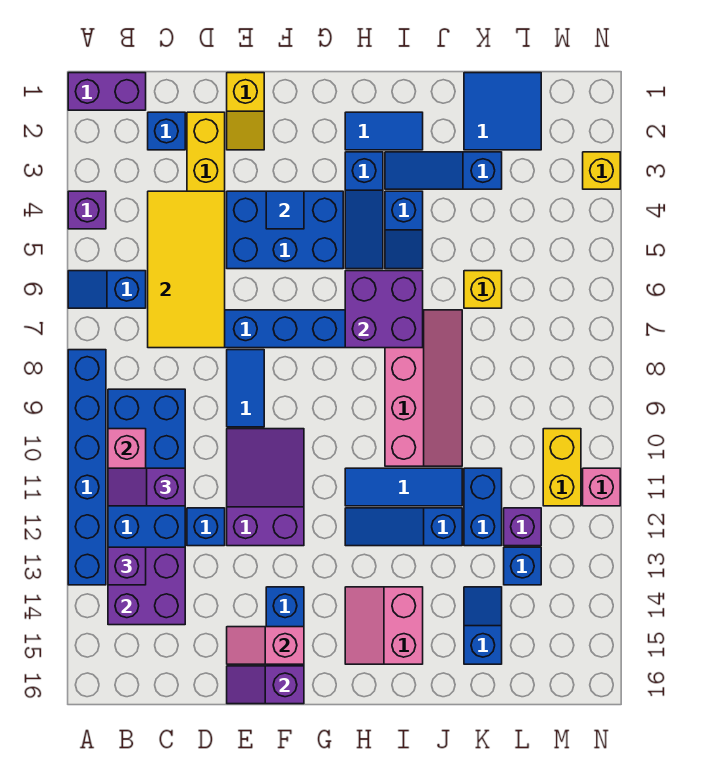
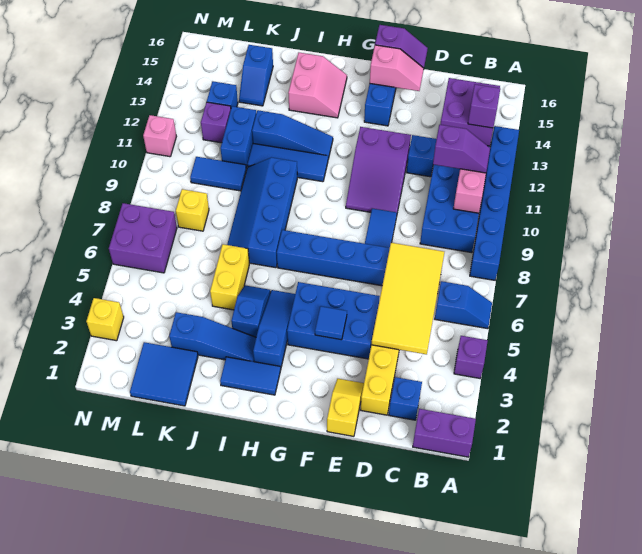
purple brick H6:I7 level 2 -> purple brick M6:N7 level 1
pink slope I7:J10 level 1 top I -> blue slope I7:J10 level 1 top I
yellow brick K6 level 1 -> yellow brick L8 level 1
none -> blue tile K10:L10 level 1
yellow brick M10:M11 level 1 -> yellow brick J5:J6 level 1

